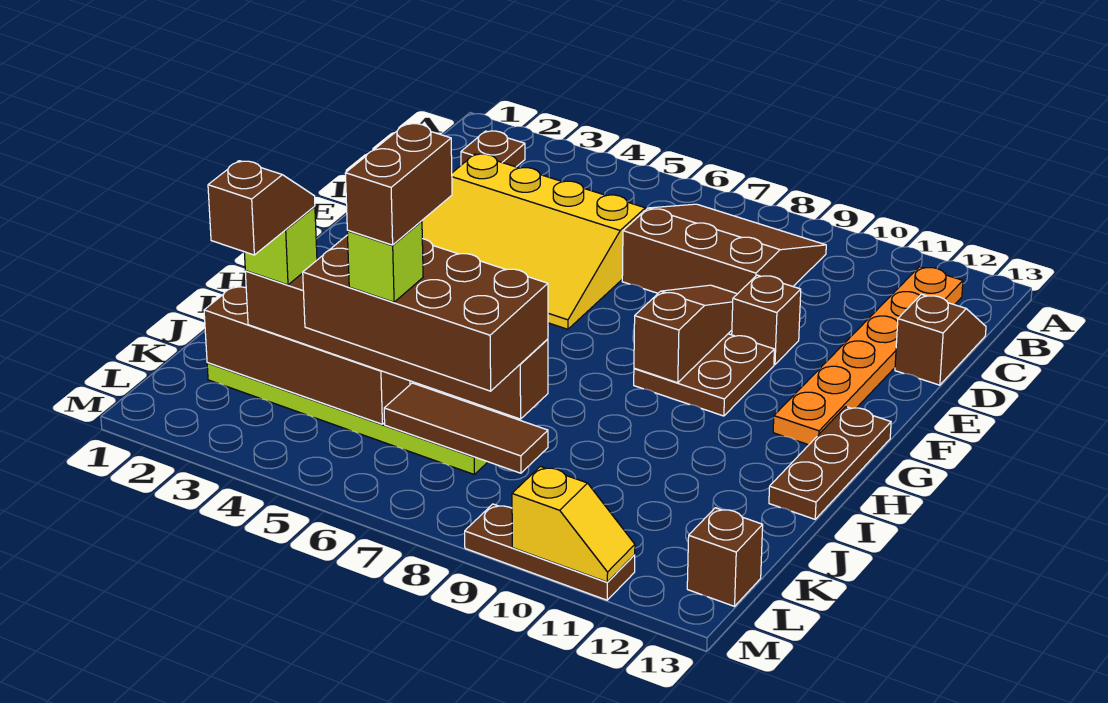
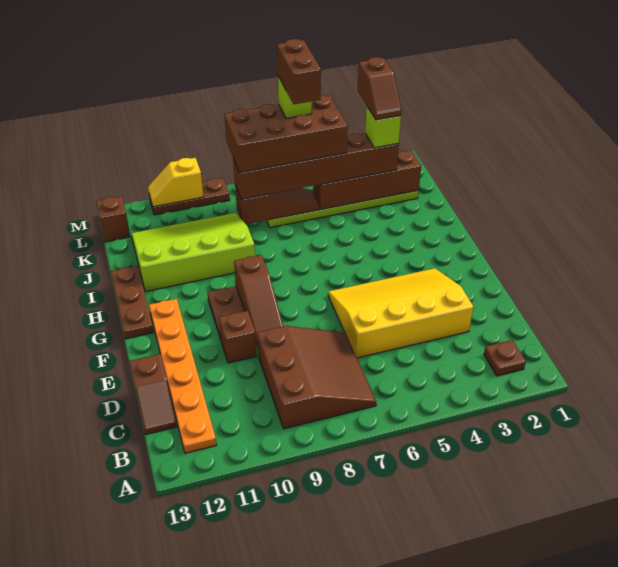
brown slope B7:D9 level 1 top D -> brown slope B7:D9 level 1 top 9
none -> lime slope I9:K12 level 1 top I
brown tile K6:K8 level 2 -> brown slope K6:K8 level 2 top 8

